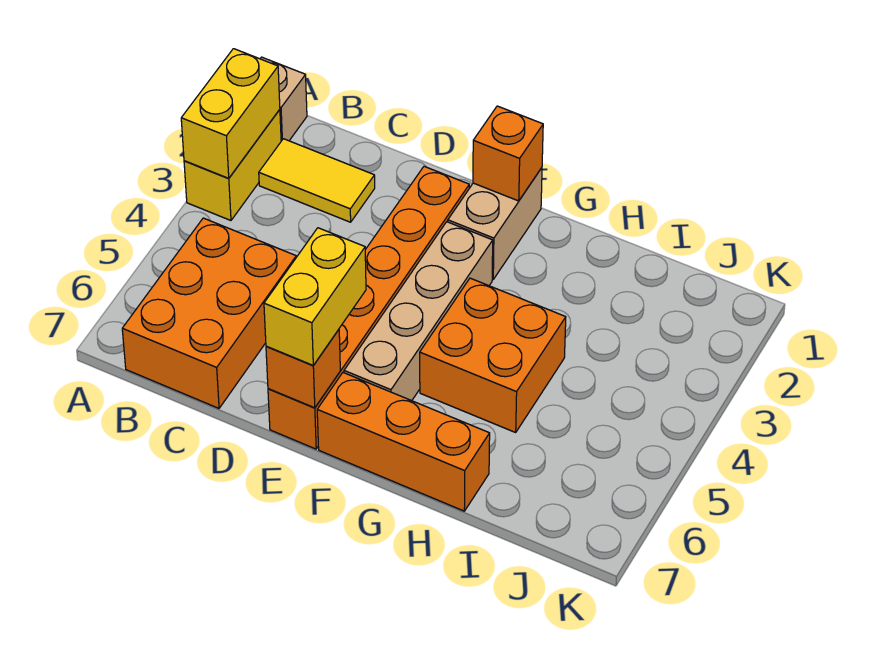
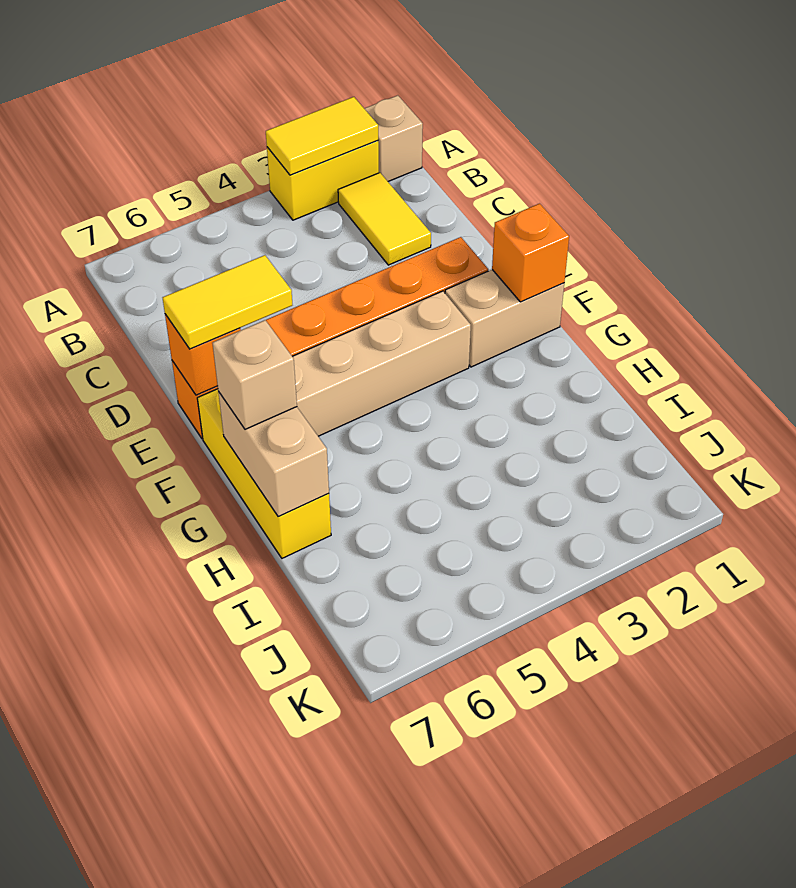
yellow brick A2:A3 level 2 -> yellow tile A2:A3 level 2
orange brick B5:C7 level 1 -> none
yellow brick E6:E7 level 3 -> yellow tile E6:E7 level 3
orange brick F7:H7 level 1 -> yellow brick F7:H7 level 1
orange brick G4:H5 level 1 -> none
none -> tan brick G7:H7 level 2
none -> tan brick G7 level 3

